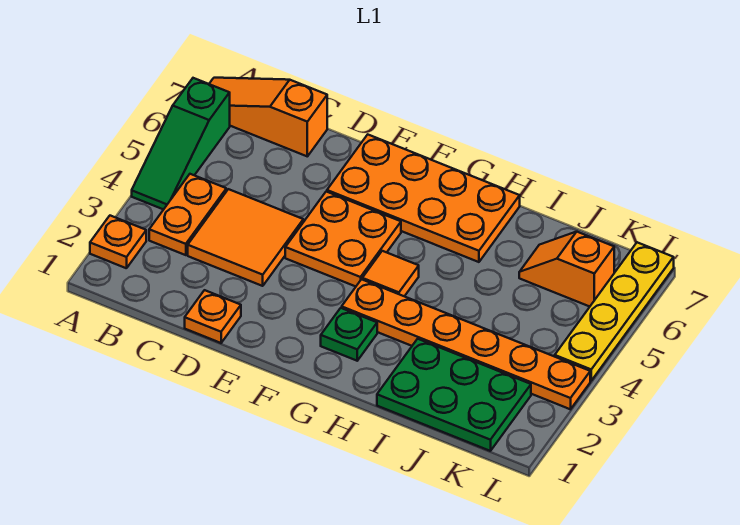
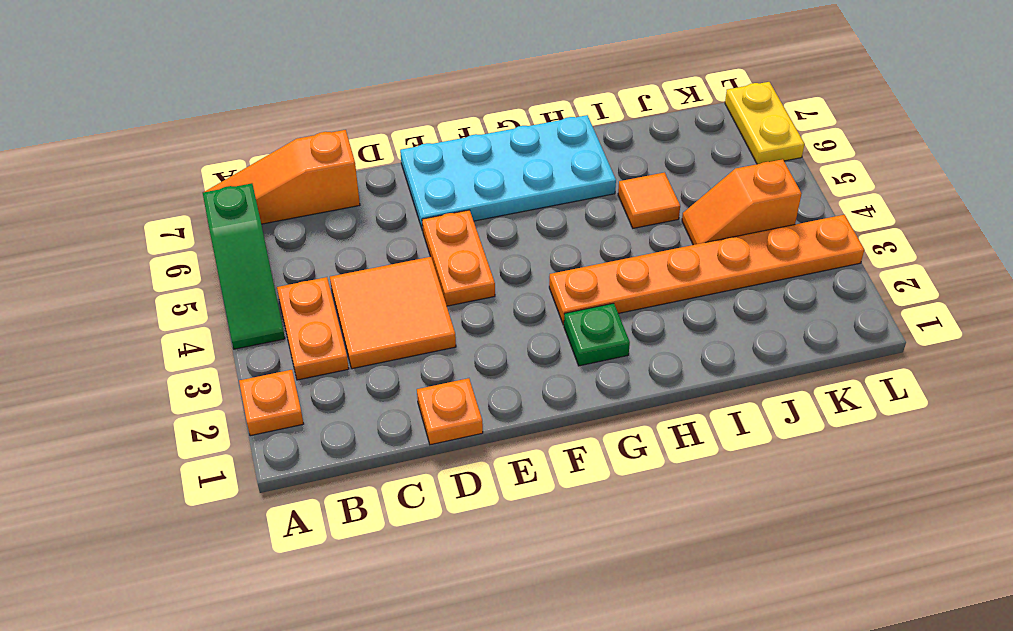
orange plate E4:F5 level 1 -> orange plate E4:E5 level 1
orange plate E6:H7 level 1 -> cyan plate E6:H7 level 1
orange tile G4 level 1 -> orange tile I5 level 1
green plate I1:K2 level 1 -> none
orange slope J6:K6 level 1 top K -> orange slope J4:K4 level 1 top K
yellow plate L4:L7 level 1 -> yellow plate L6:L7 level 1

